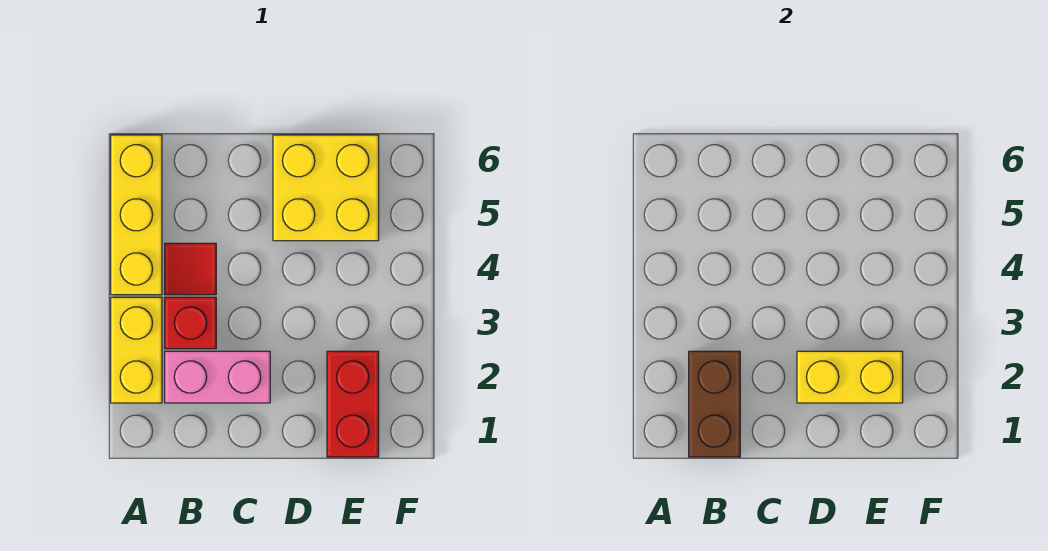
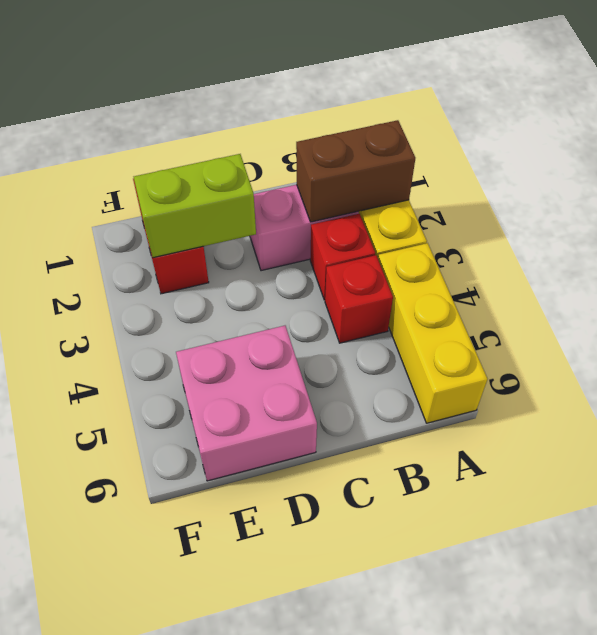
brown brick B1:B2 level 2 -> brown brick A2:B2 level 2
red tile B4 level 1 -> red brick B4 level 1
yellow brick D2:E2 level 2 -> lime brick D2:E2 level 2
yellow brick D5:E6 level 1 -> pink brick D5:E6 level 1

